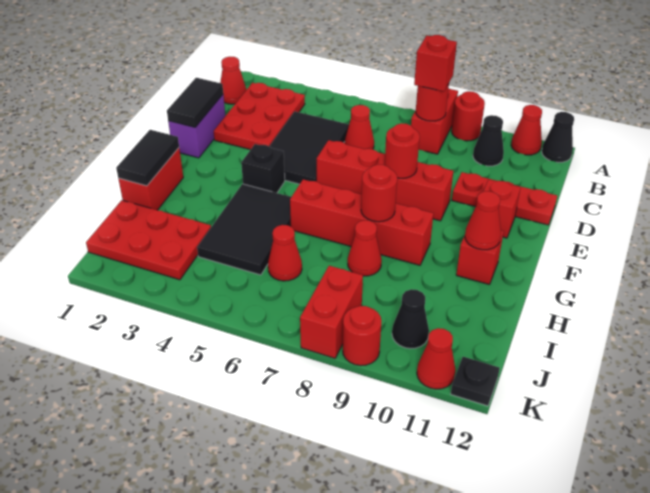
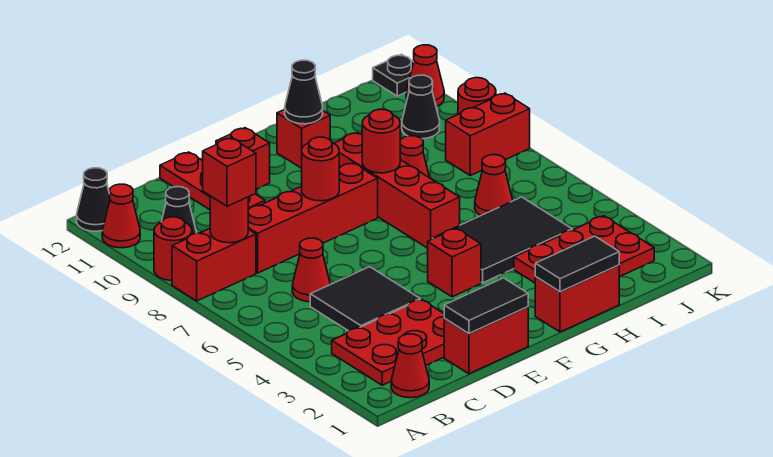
black tile C4:E5 level 1 -> black tile C4:D5 level 1
purple brick D1:E1 level 1 -> red brick D1:E1 level 1
red brick E6:E9 level 1 -> red brick C8:F8 level 1
black brick F4 level 1 -> red brick F4 level 1
red cone G11 level 2 -> black cone G11 level 2
red plate I1:J3 level 1 -> red plate H2:J3 level 1

